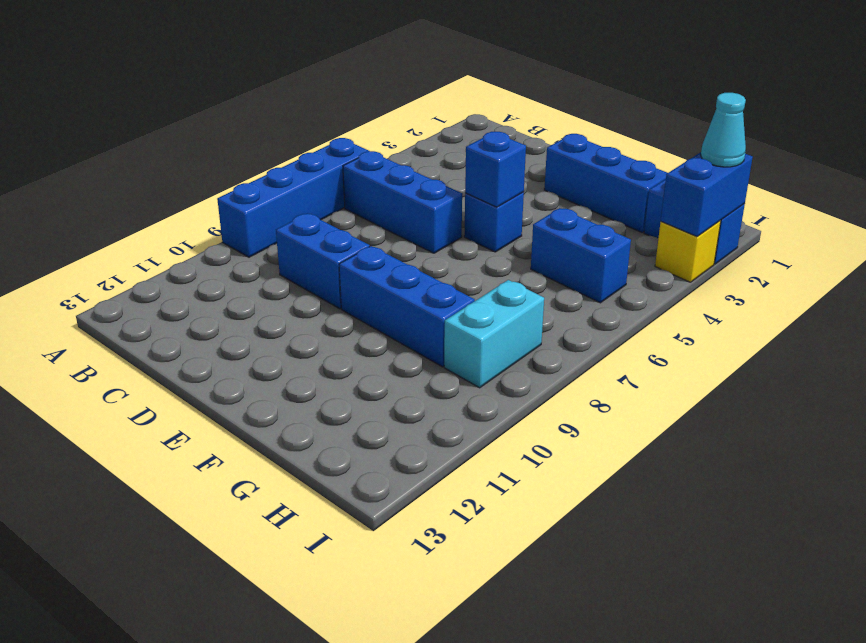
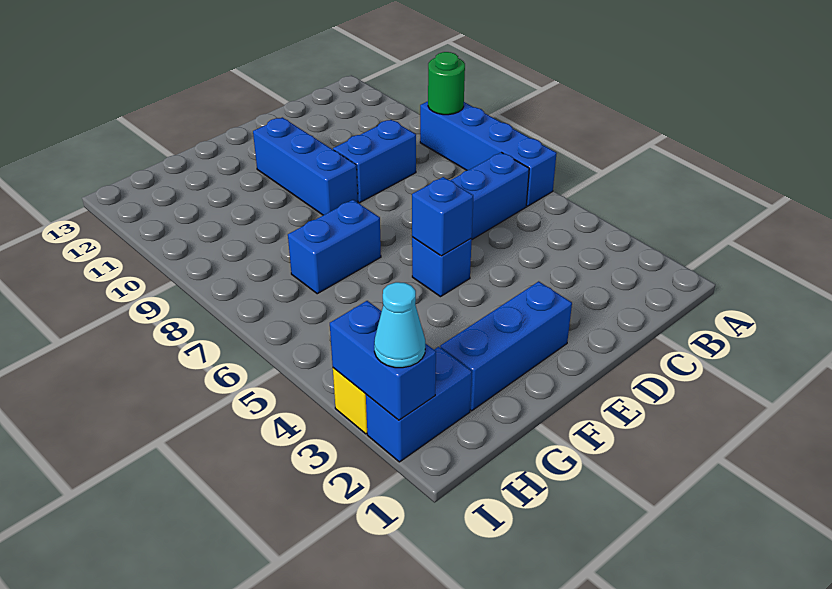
none -> green round brick A9 level 2
blue brick E9:G9 level 1 -> blue brick E9:E11 level 1
blue brick G5:H5 level 1 -> blue brick F7:G7 level 1
cyan brick H8:H9 level 1 -> none

